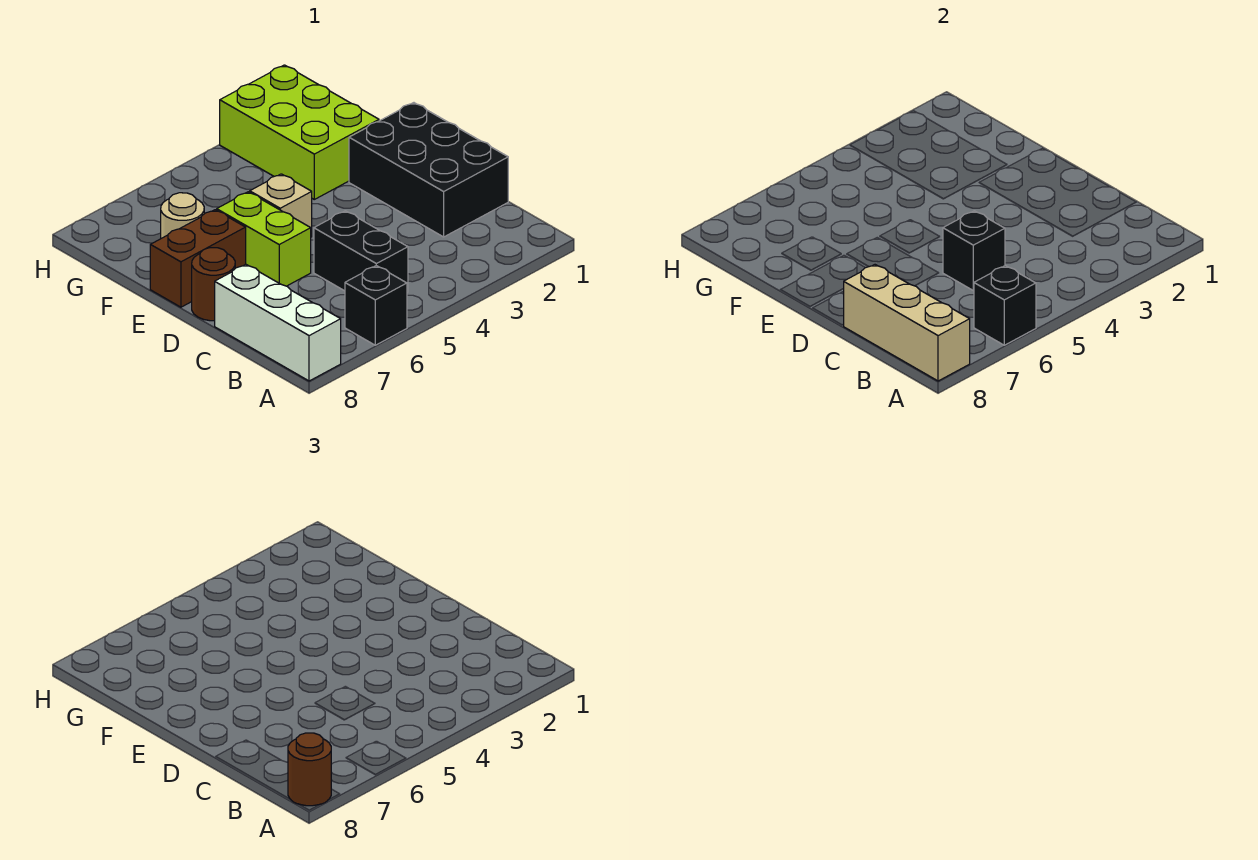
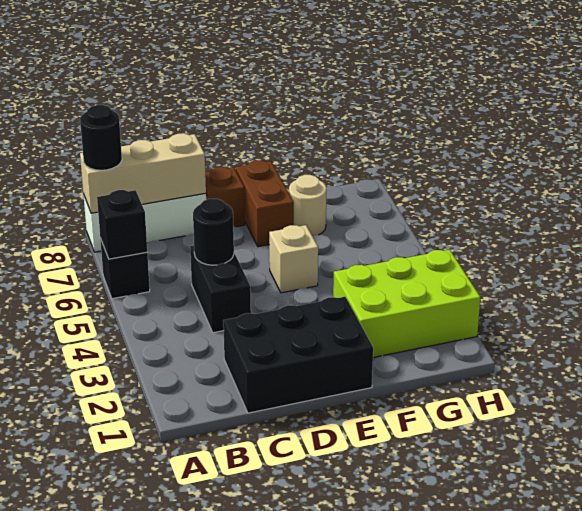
brown round brick A8 level 3 -> black round brick A8 level 3
black brick B5:C5 level 1 -> black brick C4:C5 level 1
black brick C5 level 2 -> black round brick C5 level 2
lime brick D6:E6 level 1 -> none
brown round brick D8 level 1 -> brown brick D8 level 1

